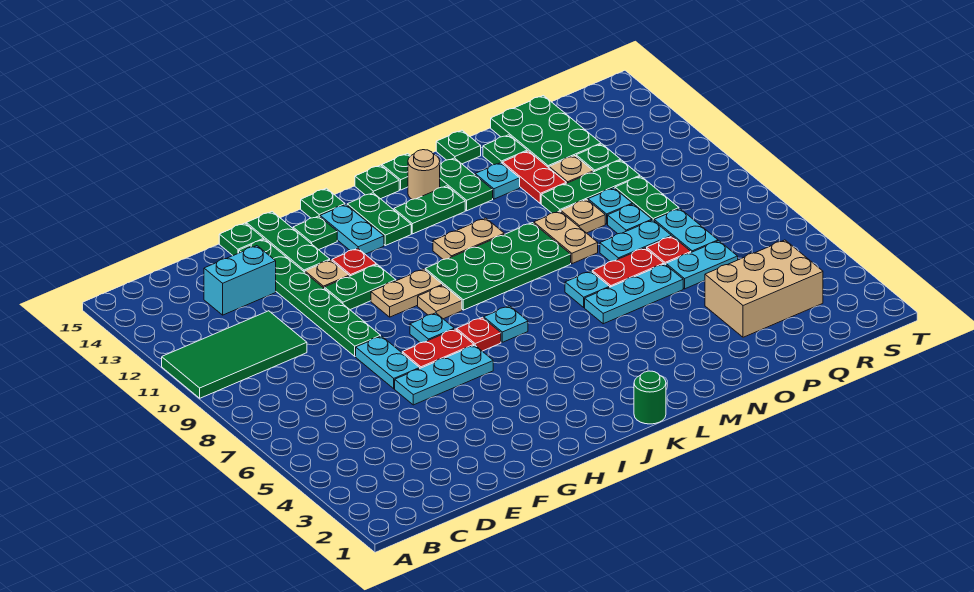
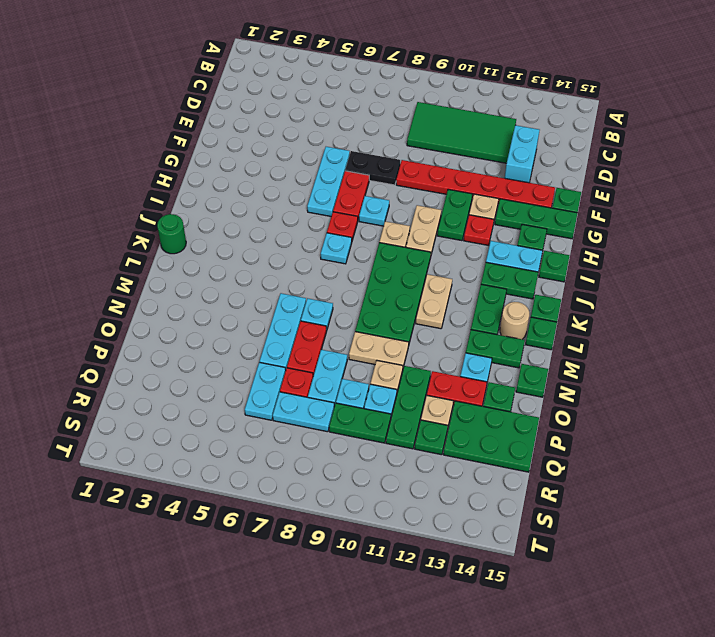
green tile A10:D11 level 1 -> green tile C9:D12 level 1
cyan plate F7:F8 level 1 -> black plate F7:F8 level 1
green plate F9:F14 level 1 -> red plate F9:F14 level 1
tan brick P3:R4 level 1 -> none

